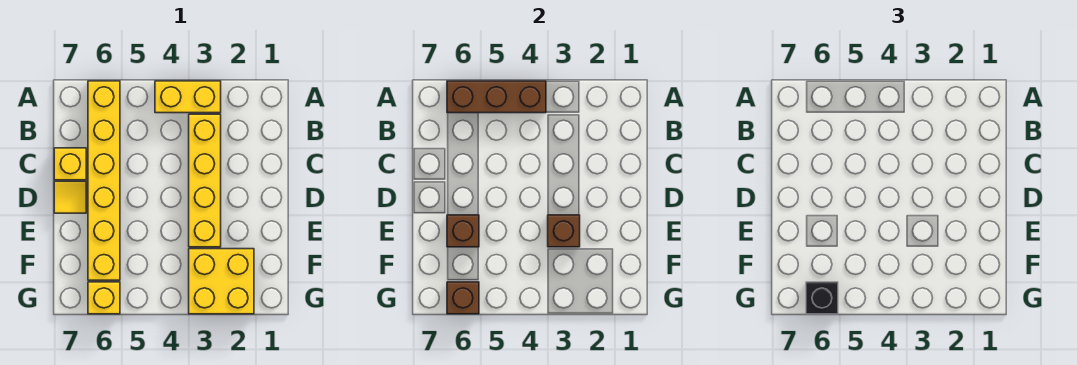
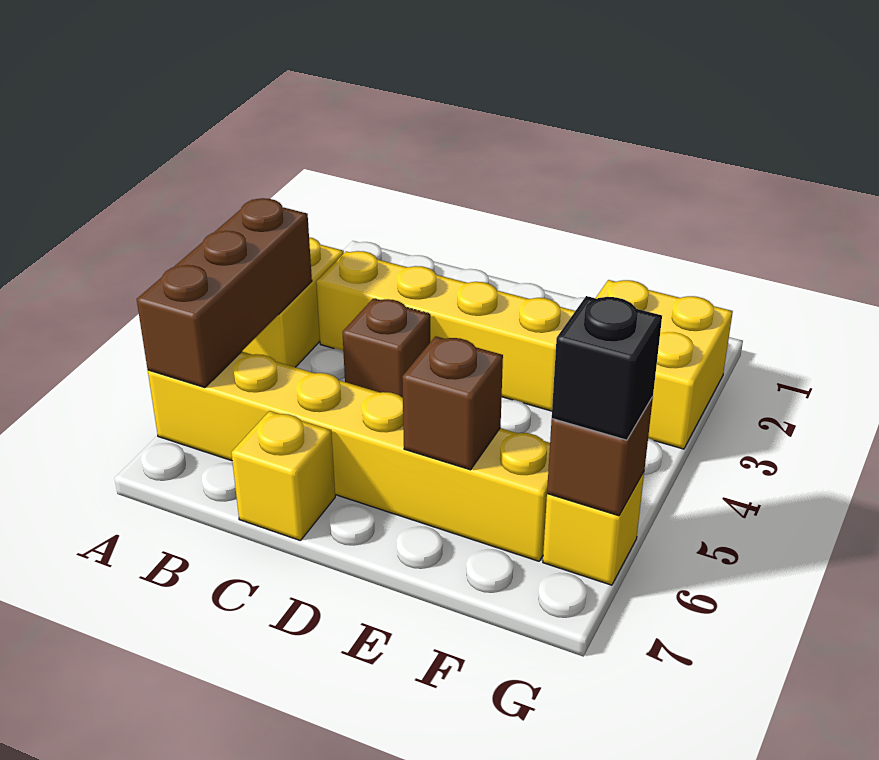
yellow tile D7 level 1 -> none
brown brick E3 level 2 -> brown brick C4 level 1

